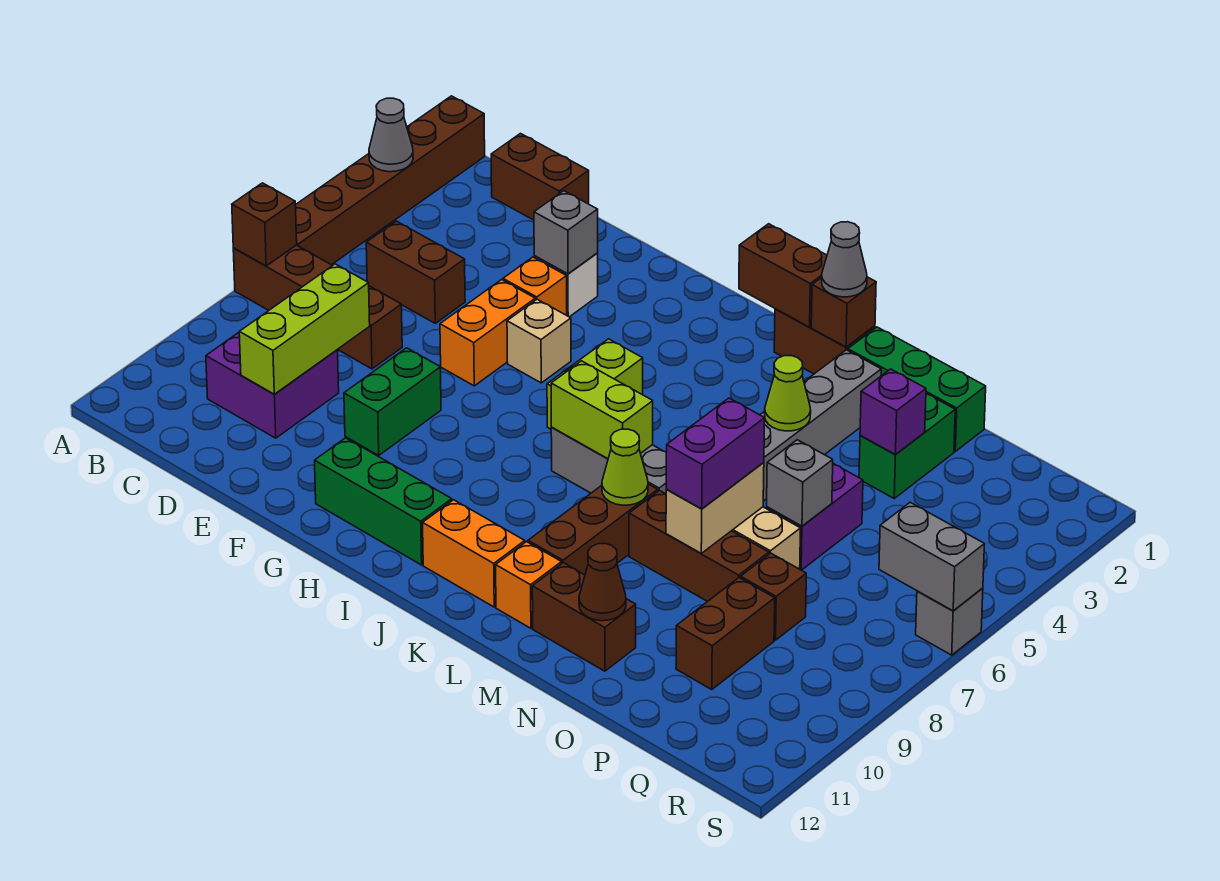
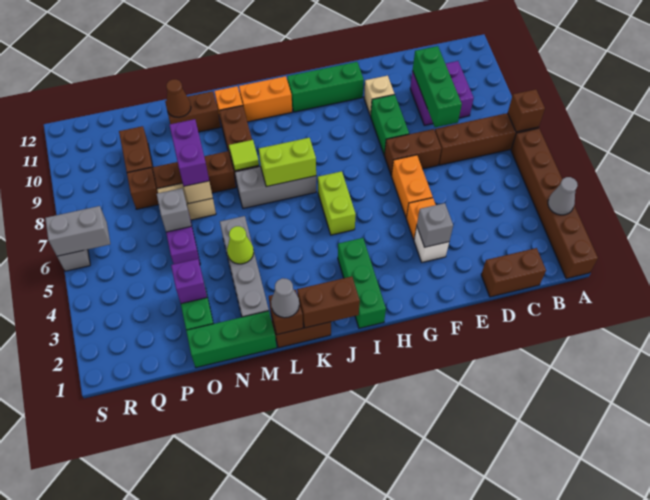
brown brick C5:D5 level 1 -> brown brick E7:F7 level 1
lime brick D8:D10 level 2 -> green brick D8:D10 level 2
tan brick G5 level 1 -> tan brick F10 level 1
none -> green brick I1:I3 level 1
lime cone L8 level 2 -> lime tile L8 level 2

